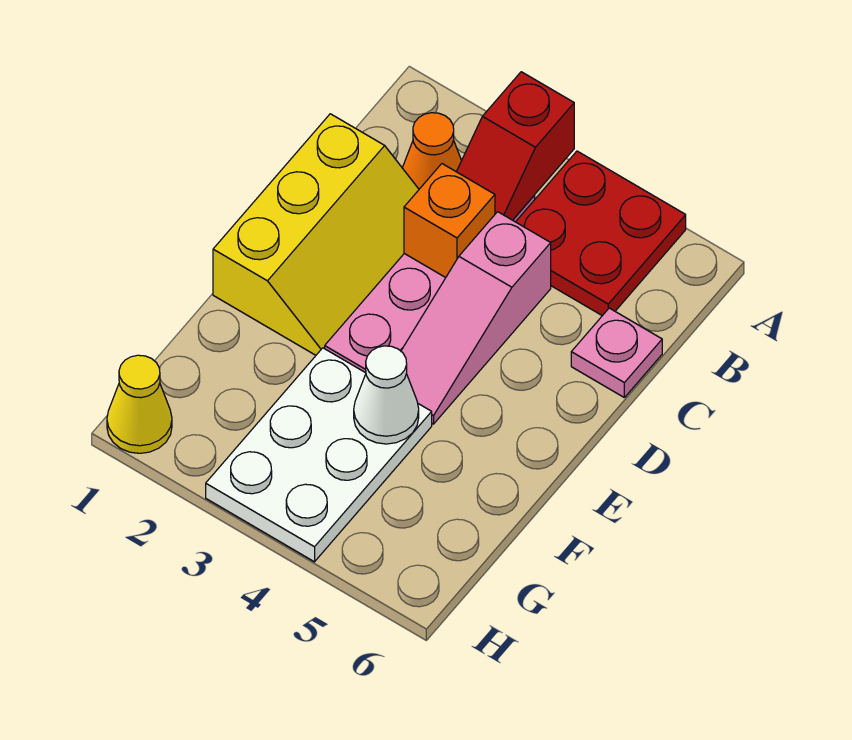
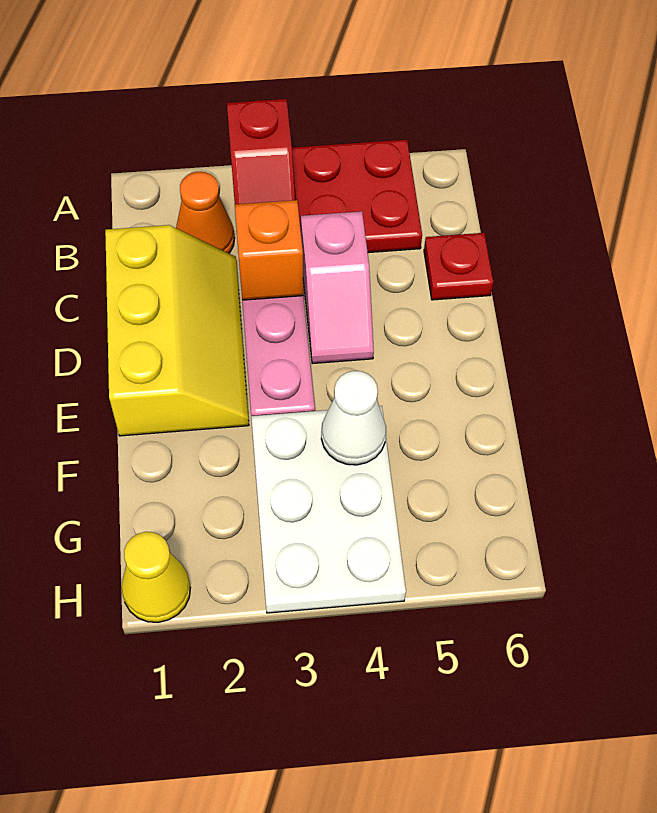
pink slope C4:E4 level 1 top C -> pink slope C4:D4 level 1 top C
pink plate C6 level 1 -> red plate C6 level 1

